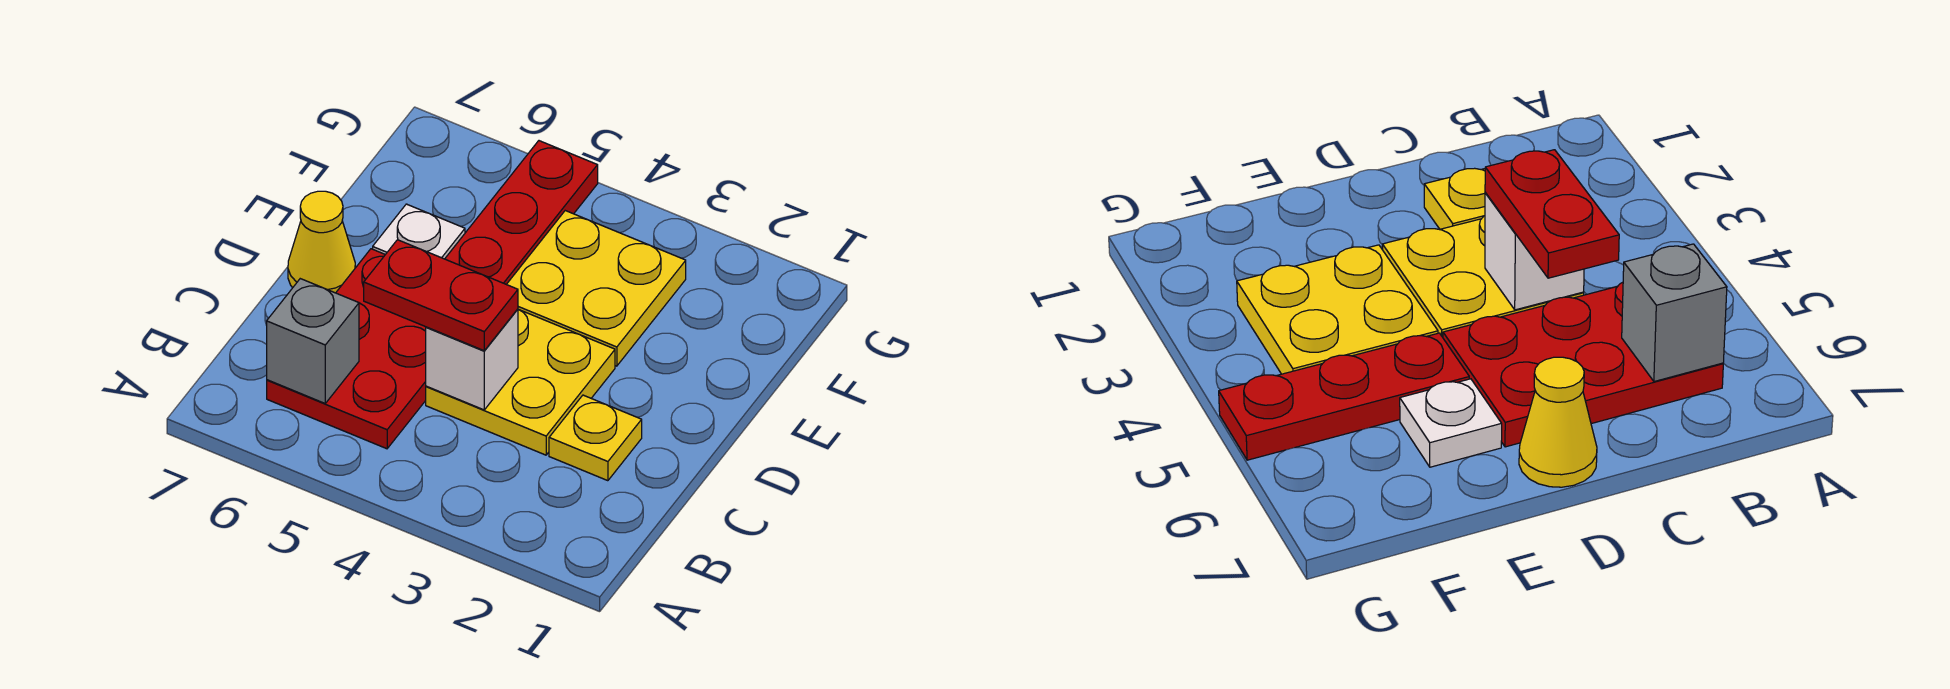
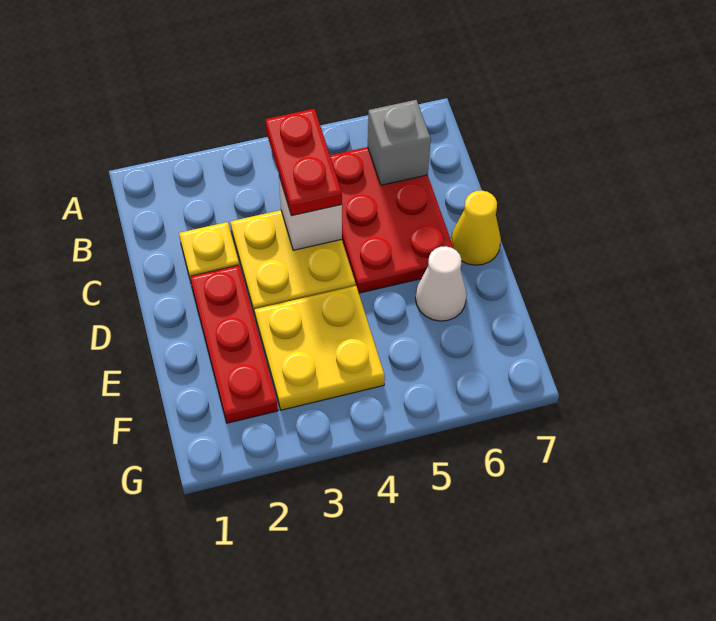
red plate C4:C5 level 3 -> red plate B4:C4 level 3
red plate E5:G5 level 1 -> red plate D2:F2 level 1
white plate E6 level 1 -> white cone E6 level 1

